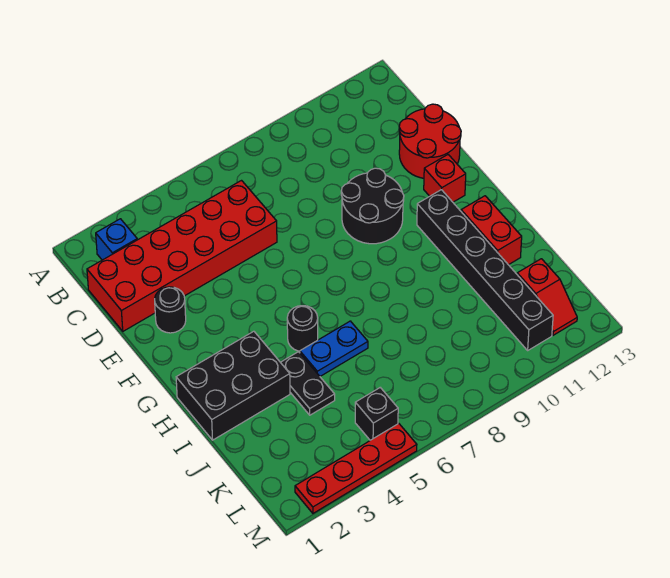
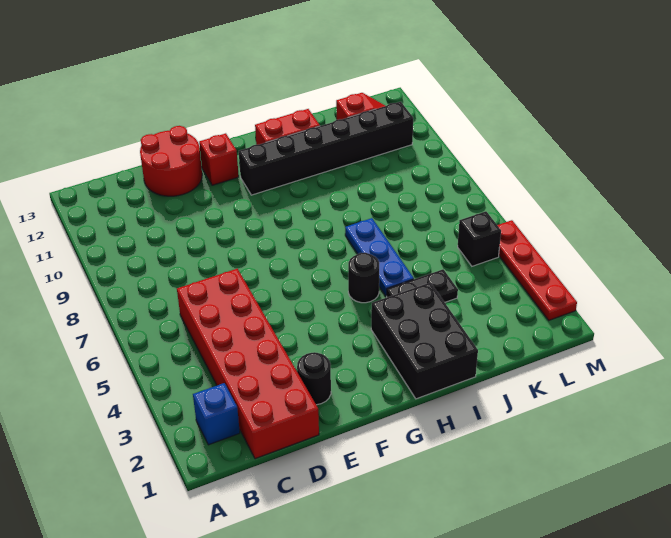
black round brick E9:F10 level 1 -> none
blue plate I5:I6 level 1 -> blue plate I5:I7 level 1

